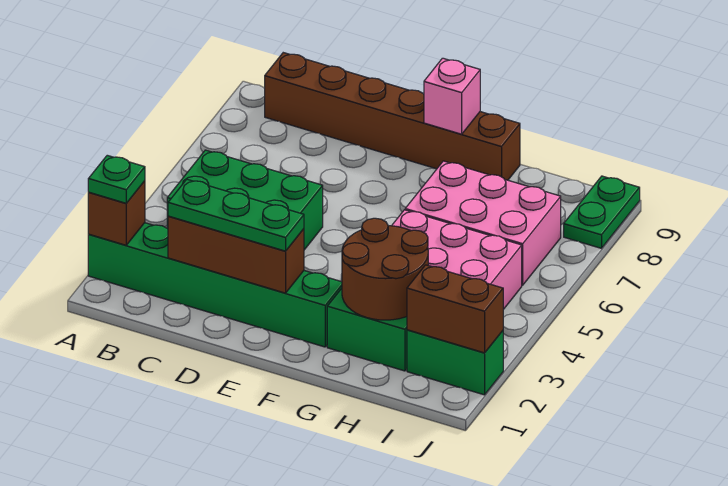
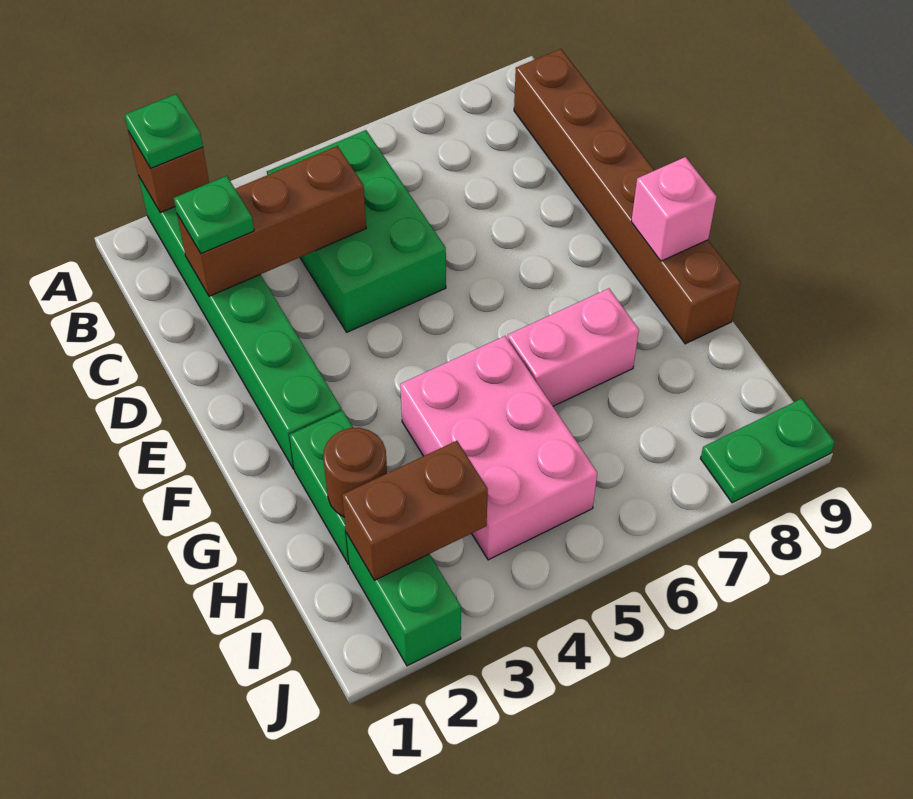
brown brick C2:E2 level 2 -> brown brick C2:C4 level 2
green plate C2:E2 level 3 -> green plate C2 level 3
brown round brick G2:H3 level 2 -> brown round brick H2 level 2
pink brick G6:I7 level 1 -> pink brick G6:G7 level 1
brown brick I2:J2 level 2 -> brown brick I2:I3 level 2

